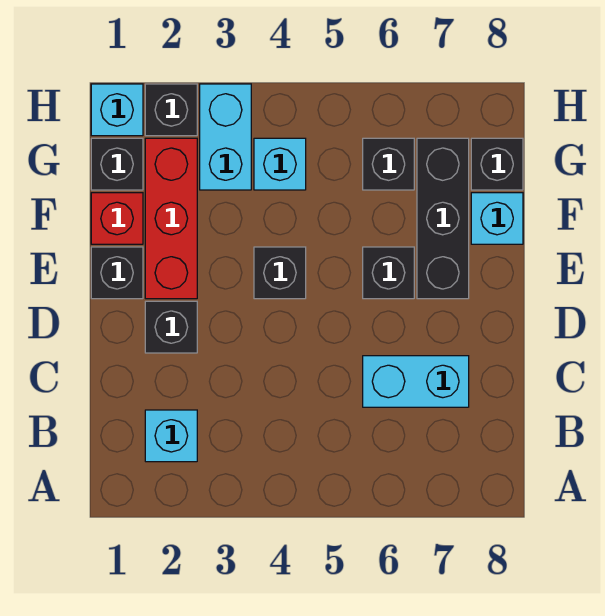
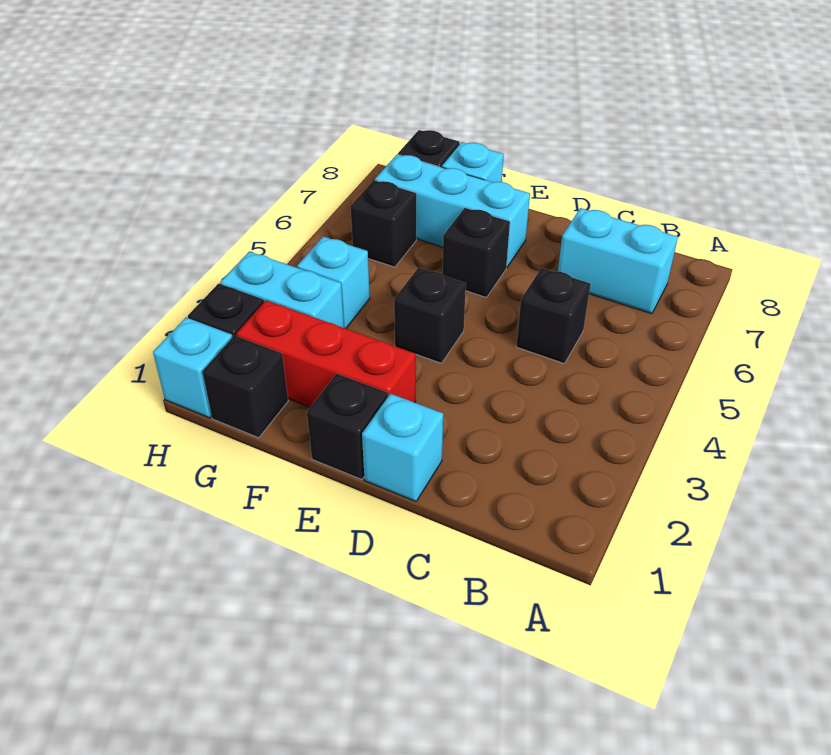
cyan brick B2 level 1 -> cyan brick D1 level 1
cyan brick C6:C7 level 1 -> cyan brick B7:C7 level 1
black brick D2 level 1 -> black brick C5 level 1
black brick E7:G7 level 1 -> cyan brick E7:G7 level 1
red brick F1 level 1 -> none

